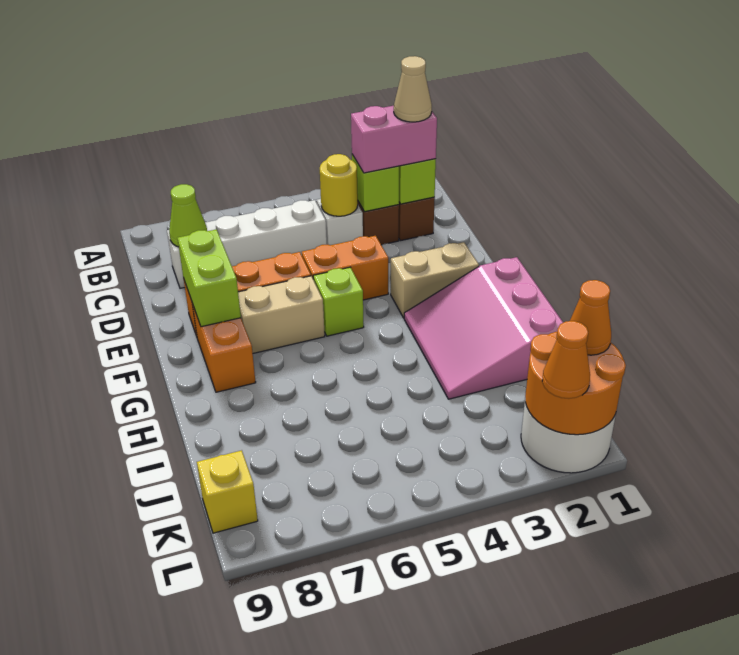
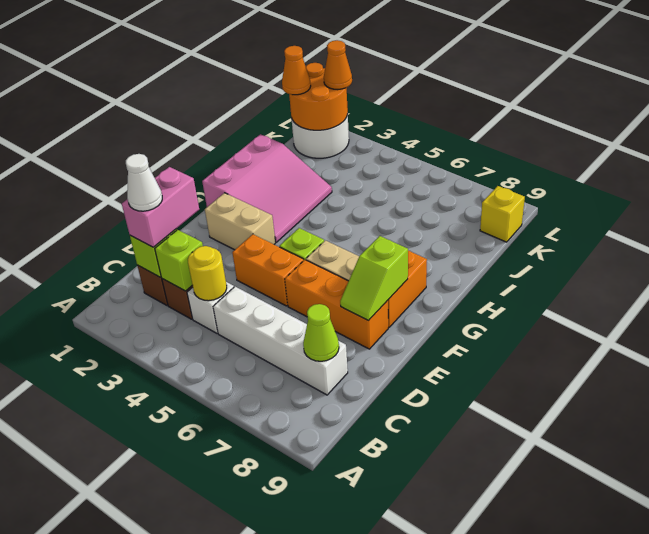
pink brick C2:C3 level 3 -> pink brick C2:D2 level 3
tan cone C2 level 4 -> white cone C2 level 4
lime brick E8:F8 level 2 -> lime slope E8:F8 level 2 top F

